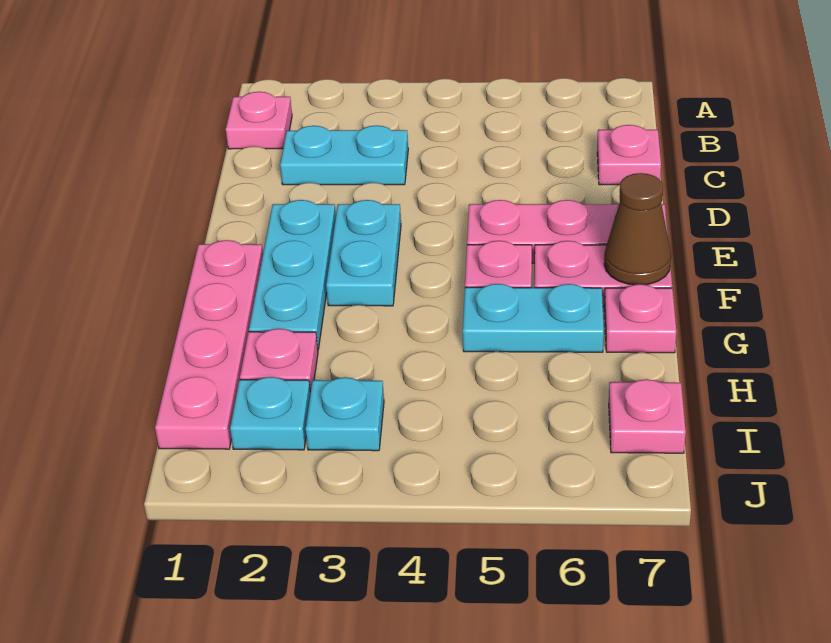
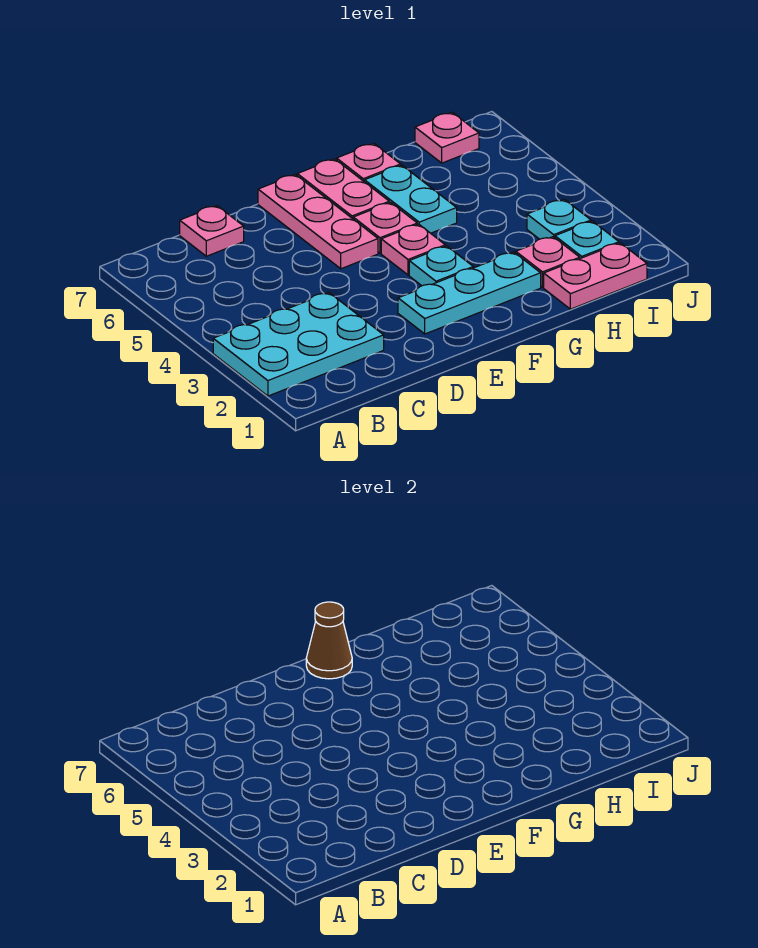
pink plate B1 level 1 -> pink plate F4 level 1
cyan plate C2:C3 level 1 -> cyan plate A2:C3 level 1
cyan plate E3:F3 level 1 -> cyan plate F3 level 1
pink plate F1:I1 level 1 -> pink plate H1:I1 level 1

